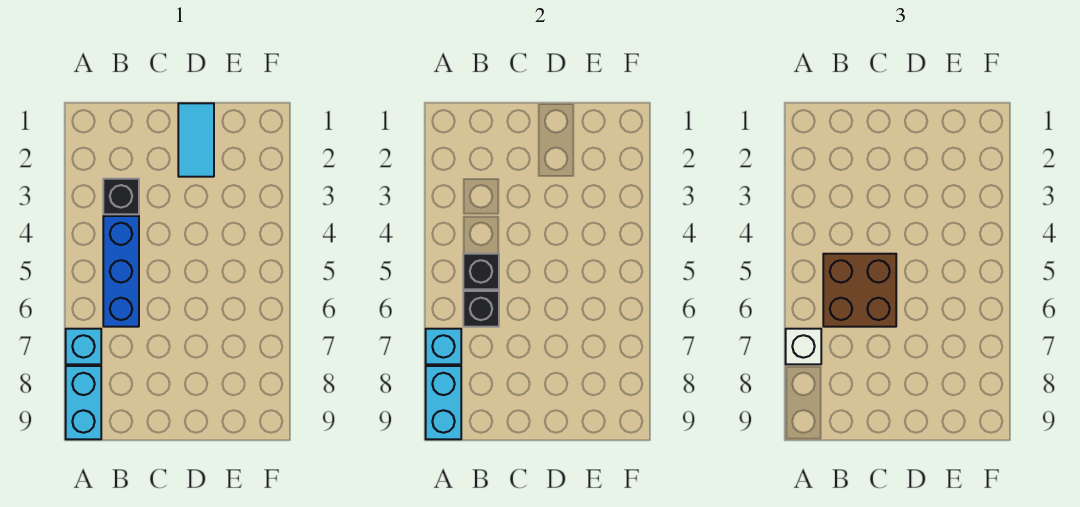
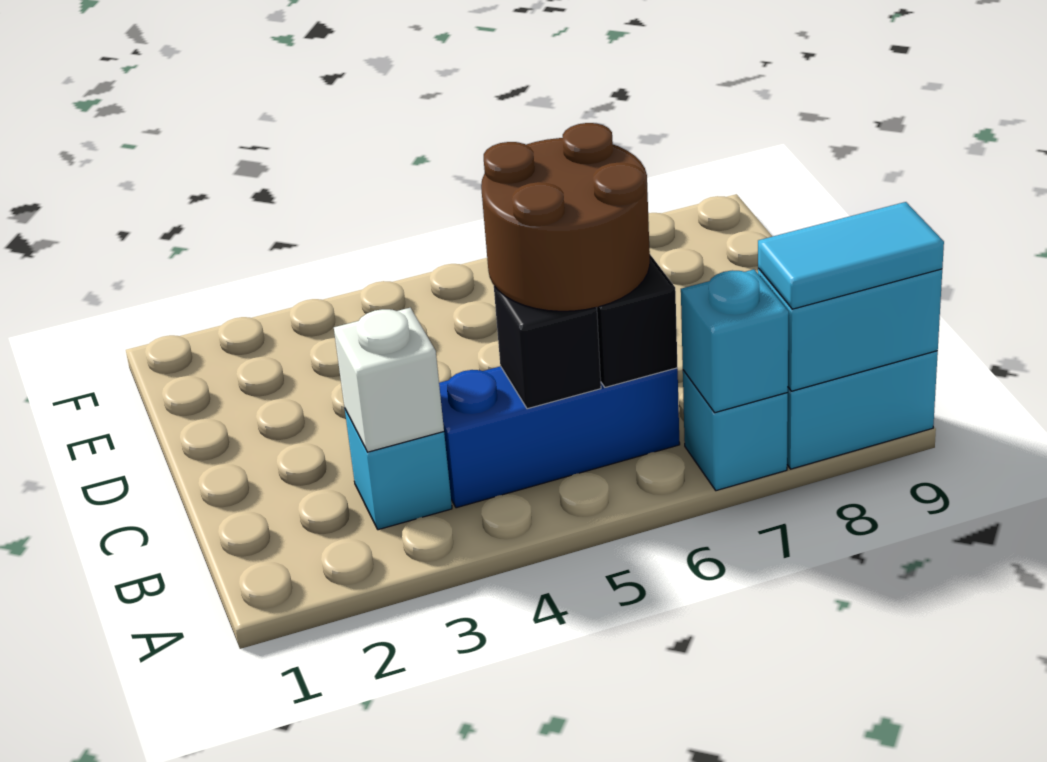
white brick A7 level 3 -> white brick B3 level 2
black brick B3 level 1 -> cyan brick B3 level 1
brown brick B5:C6 level 3 -> brown round brick B5:C6 level 3
cyan tile D1:D2 level 1 -> cyan tile A8:A9 level 3

